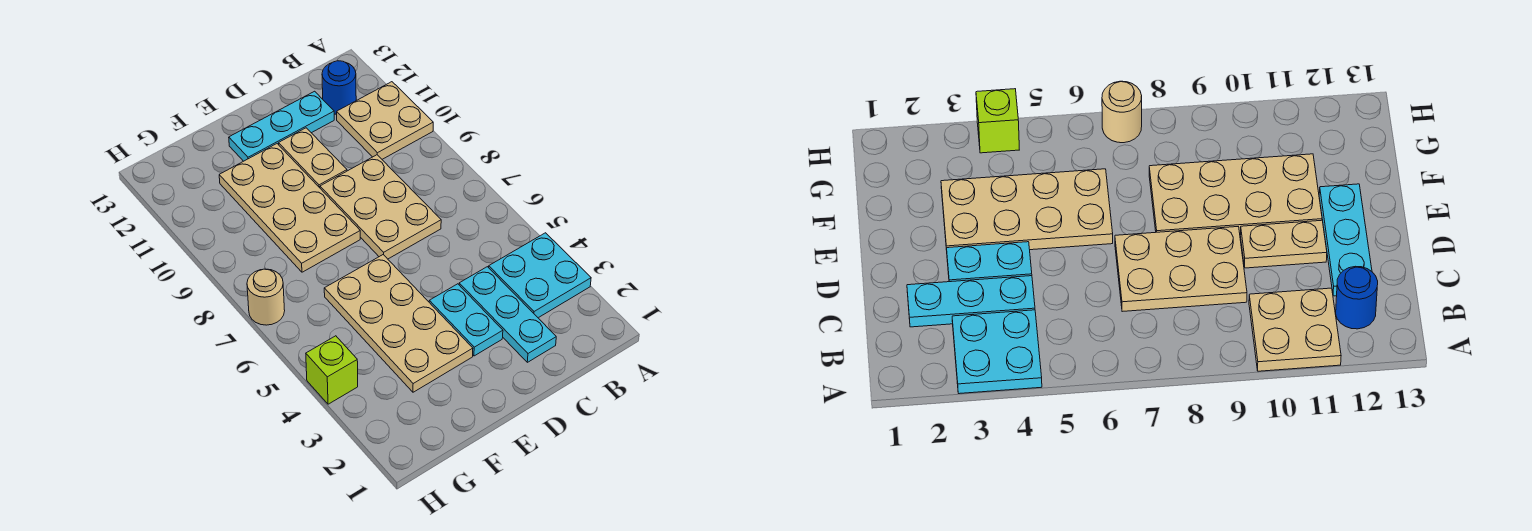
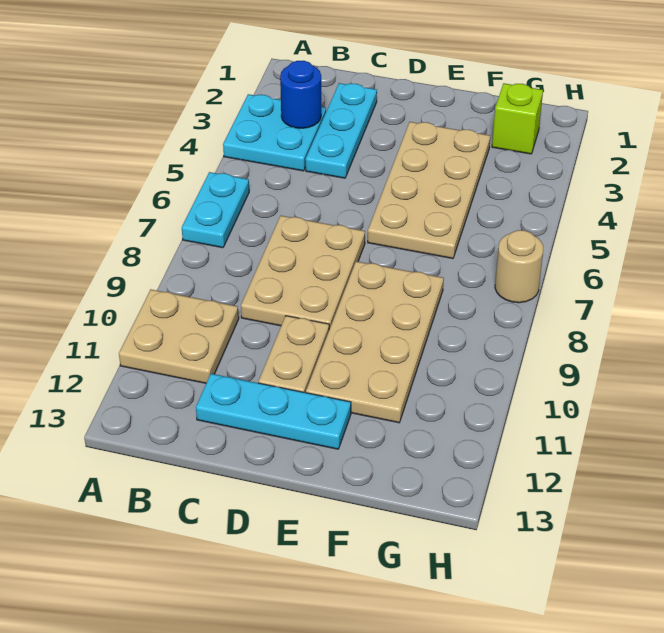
blue round brick B12 level 1 -> blue round brick B3 level 2
cyan plate D3:D4 level 1 -> cyan plate A6:A7 level 1
lime brick H4 level 1 -> lime brick G2 level 1

